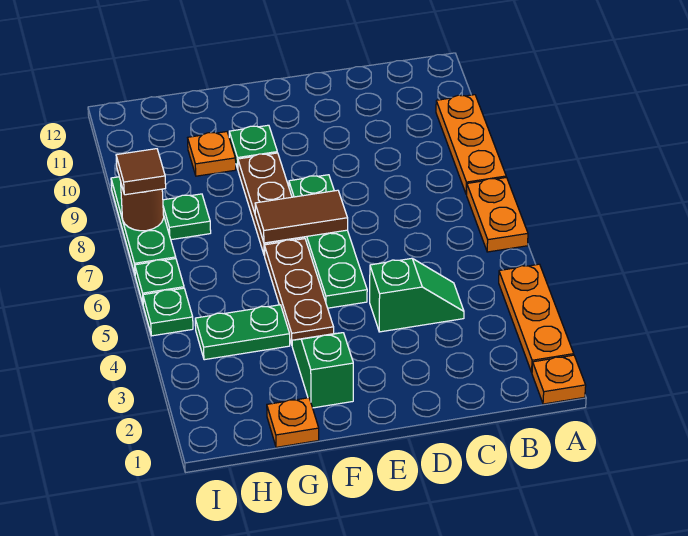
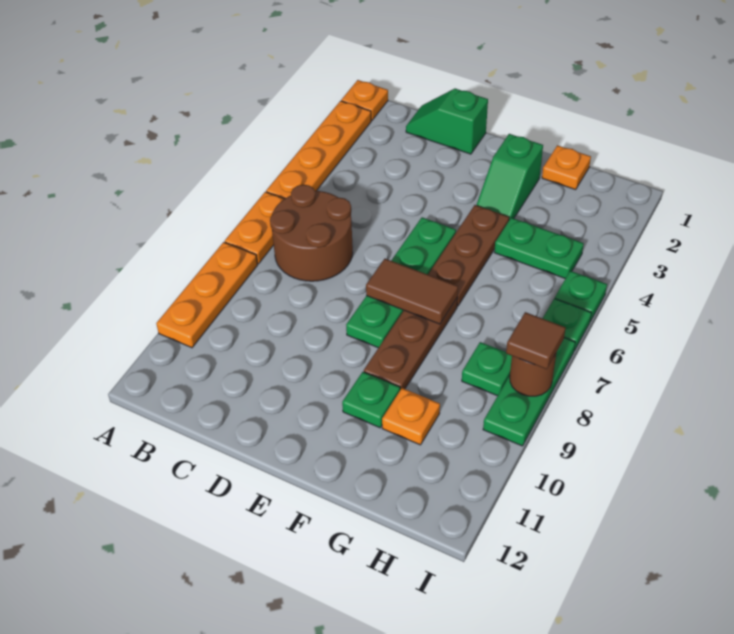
orange plate A2:A4 level 1 -> orange plate A2:A5 level 1
none -> brown round brick B6:C7 level 1
green slope C4:D4 level 1 top D -> green slope C1:D1 level 1 top D

